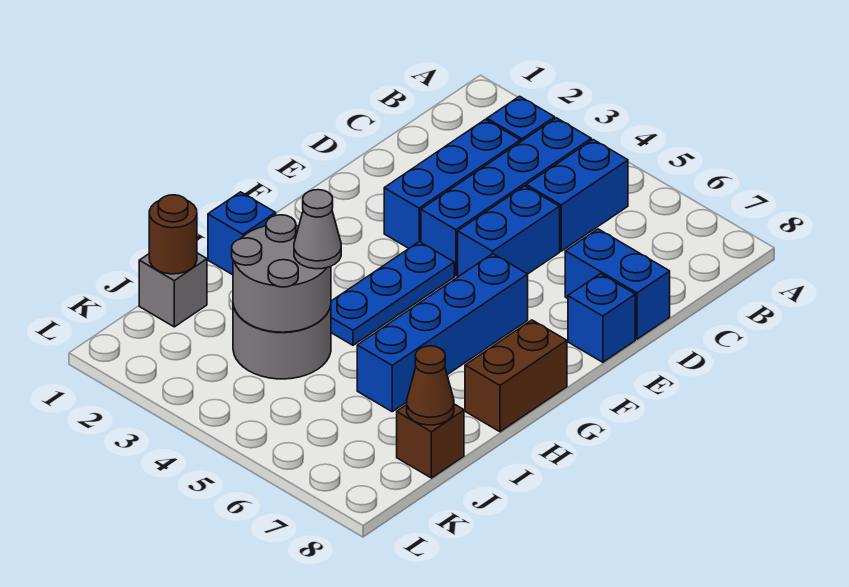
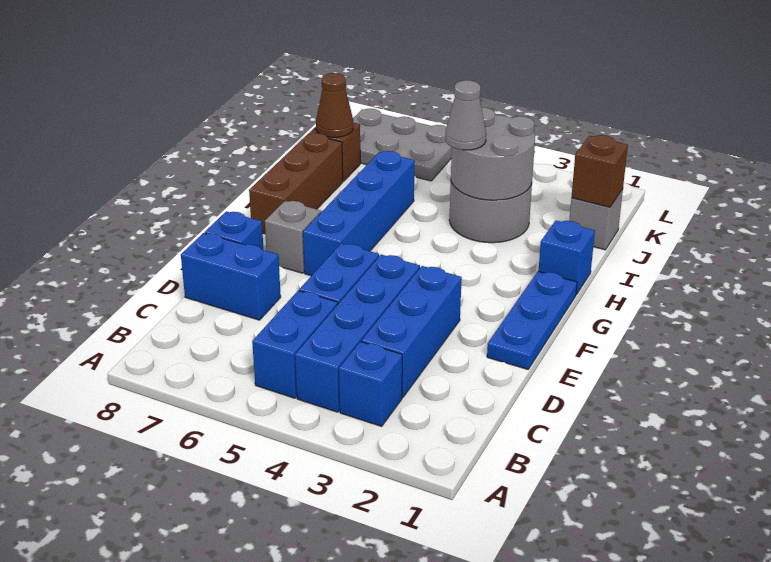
blue plate F4:H4 level 1 -> blue plate E1:G1 level 1
none -> grey brick F7 level 1
brown brick G8:H8 level 1 -> brown brick G8:I8 level 1
brown round brick J1 level 2 -> brown brick J1 level 2
none -> grey plate K6:L8 level 1

